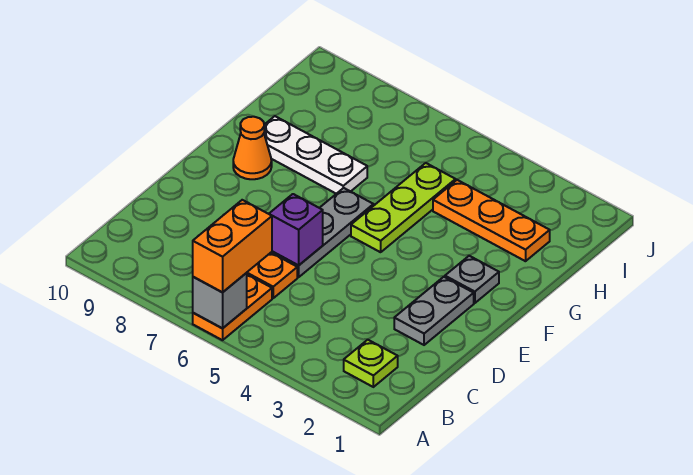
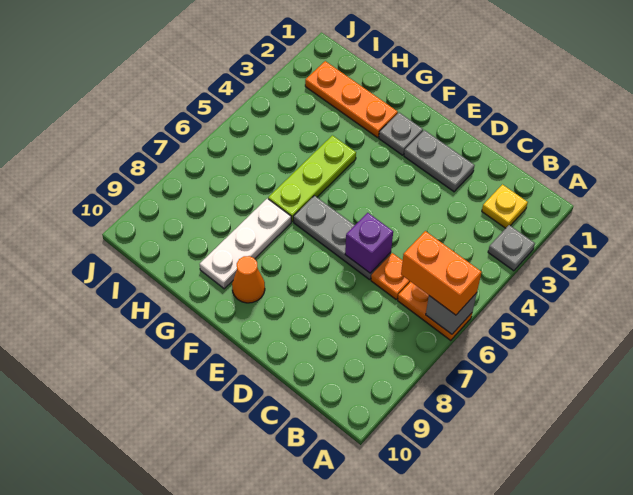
none -> grey plate A3 level 1
lime plate B2 level 1 -> yellow plate B2 level 1
lime plate F5:H5 level 1 -> lime plate G4:G6 level 1
orange plate H2:H4 level 1 -> orange plate G2:I2 level 1

